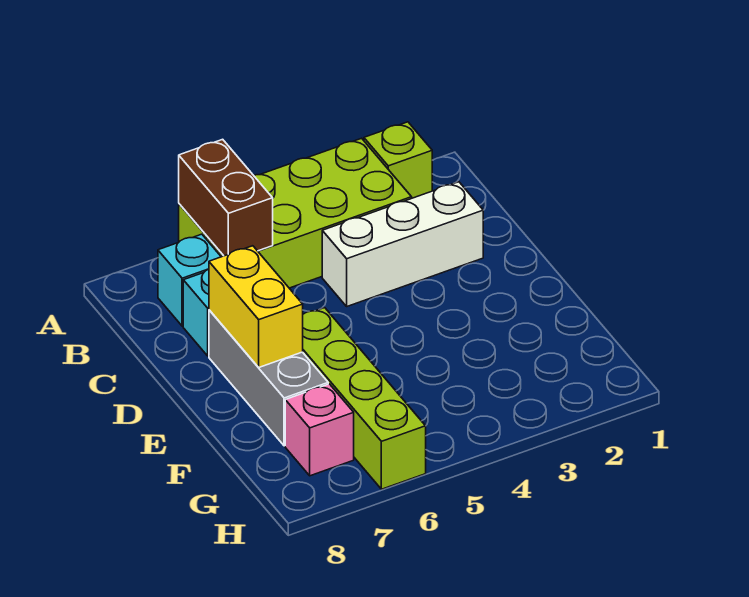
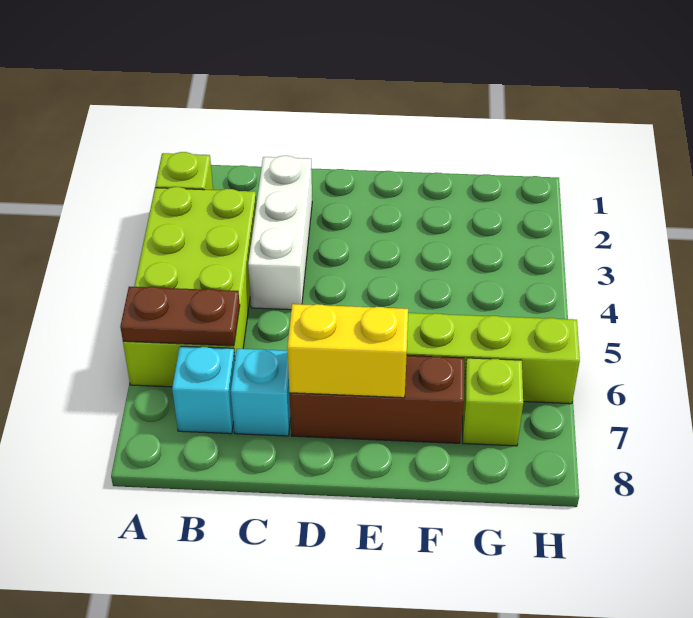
brown brick A6:B6 level 2 -> brown plate A6:B6 level 2
grey brick D7:F7 level 1 -> brown brick D7:F7 level 1
pink brick G7 level 1 -> lime brick G7 level 1

